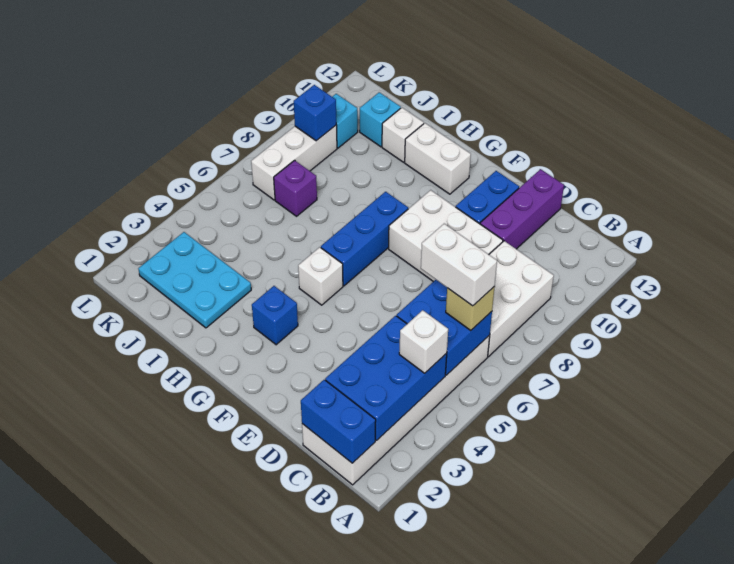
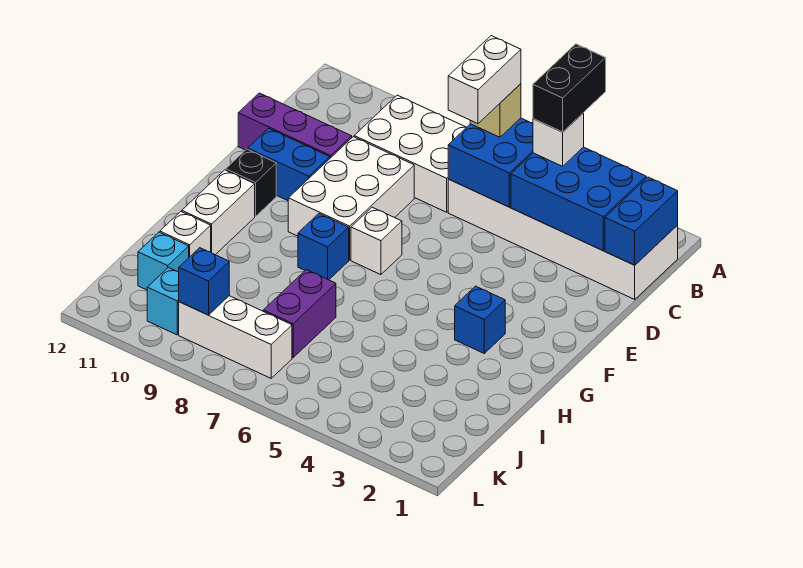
none -> black brick A4:B4 level 4
none -> black brick F11 level 1
white brick G5 level 1 -> white brick F7 level 1
blue brick G6:G8 level 1 -> blue brick G8 level 1
cyan plate I2:K3 level 1 -> none
purple brick J7 level 1 -> purple brick I7:J7 level 1

